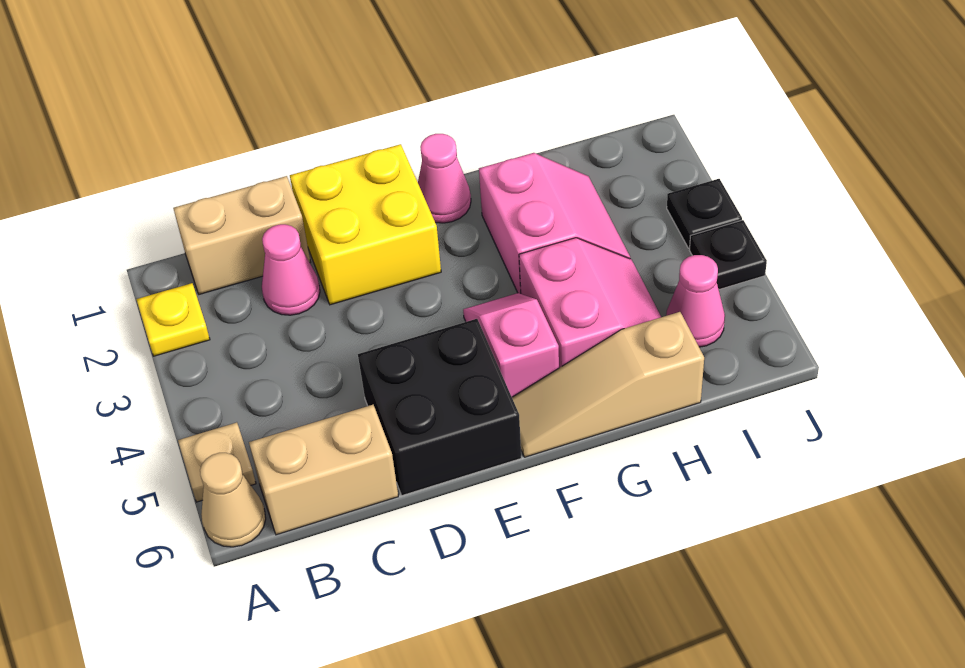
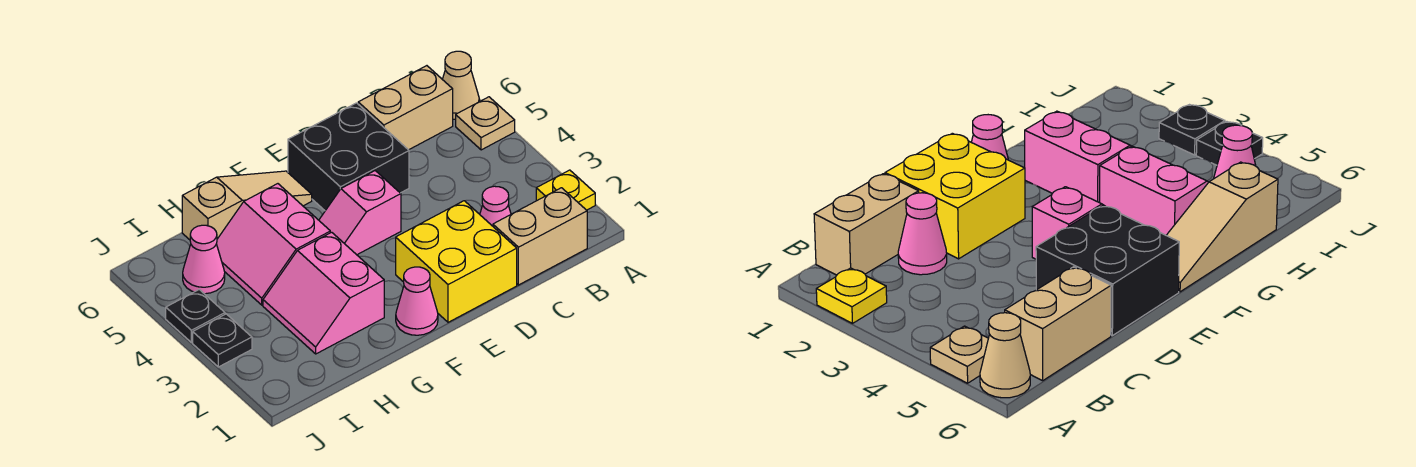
pink slope F4:F5 level 1 top 5 -> pink slope E4:F4 level 1 top E

